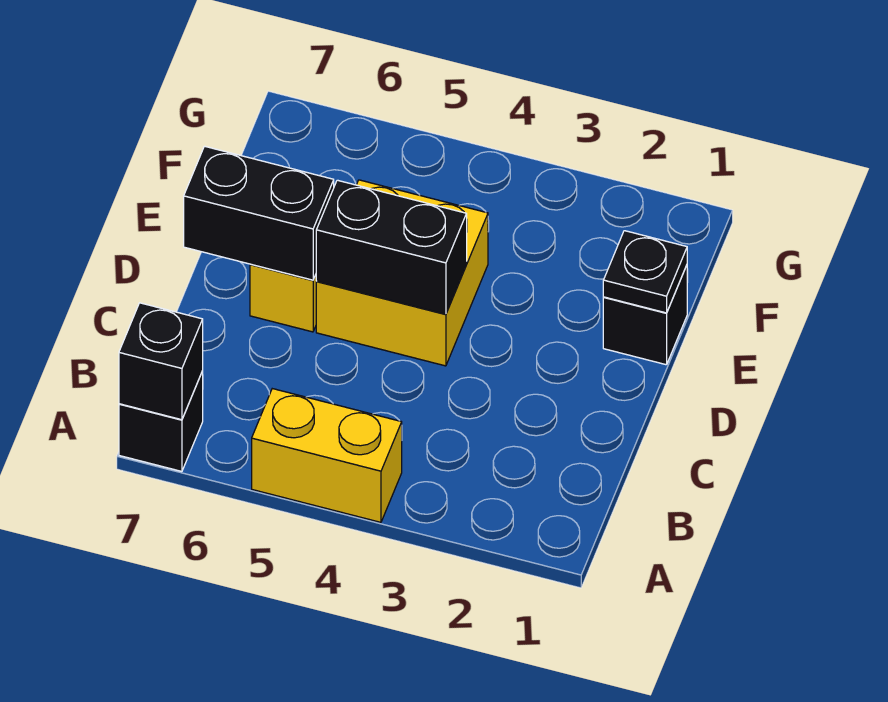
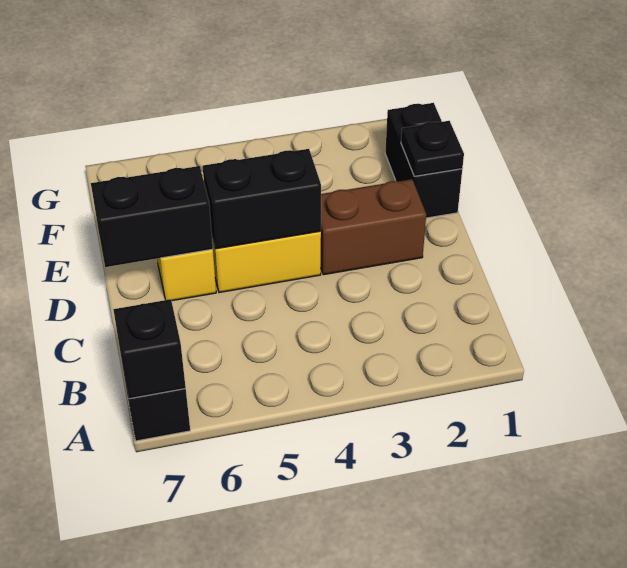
yellow brick A4:A5 level 1 -> none
none -> brown brick D2:D3 level 1
black brick E1 level 1 -> black brick E1:F1 level 1

